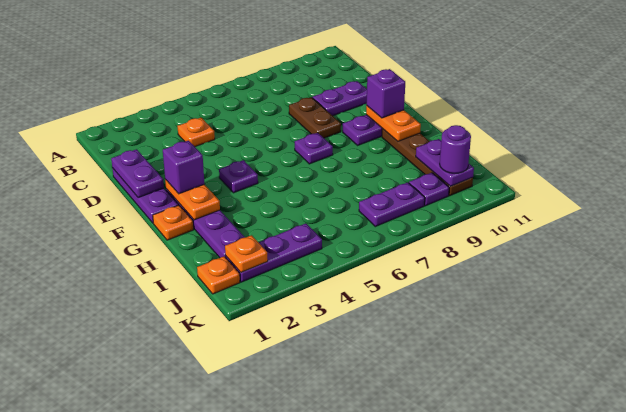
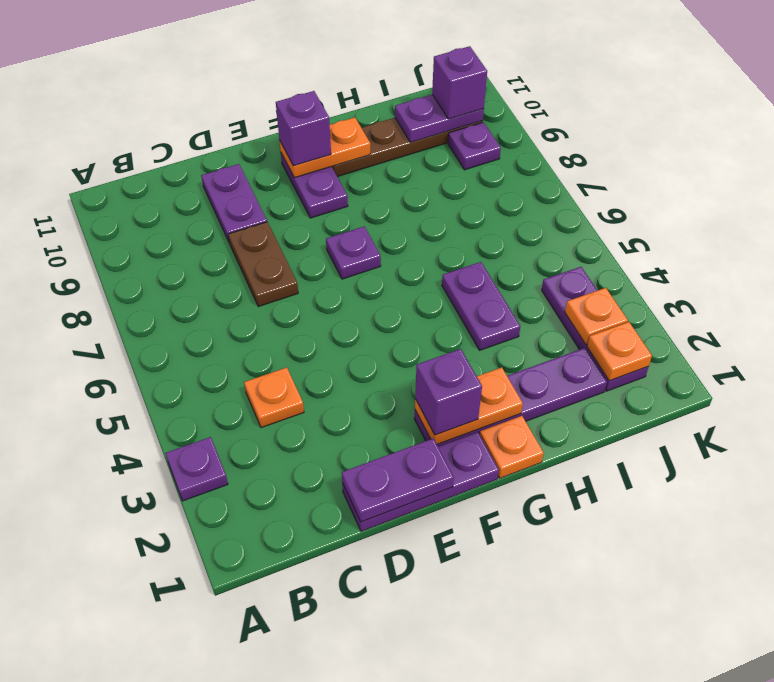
brown plate D8:E8 level 1 -> brown plate D7:D8 level 1
purple plate F4 level 1 -> purple plate A3 level 1
orange plate J1 level 1 -> orange plate J3 level 2
purple plate J7:J8 level 1 -> purple plate H4:H5 level 1
purple round brick J10 level 3 -> purple brick J10 level 3

